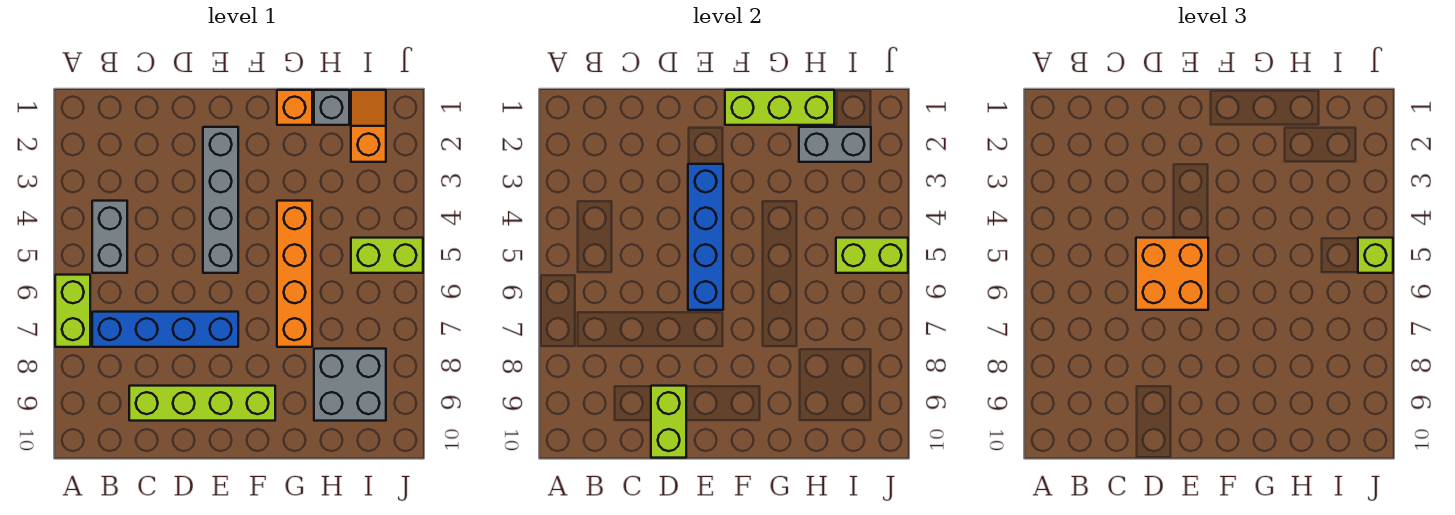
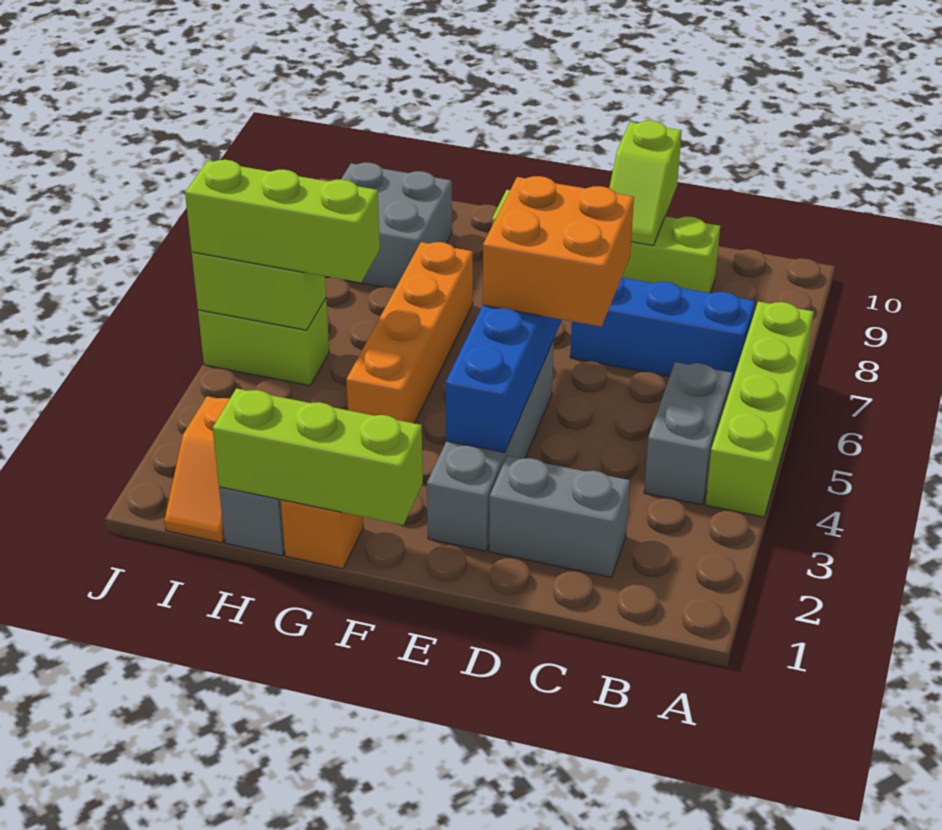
lime brick A6:A7 level 1 -> lime brick A4:A7 level 1
blue brick B7:E7 level 1 -> blue brick B7:D7 level 1
lime brick D9:D10 level 2 -> lime slope D9:D10 level 2 top 10
grey brick H2:I2 level 2 -> grey brick C2:D2 level 1
lime brick J5 level 3 -> lime brick H5:J5 level 3

